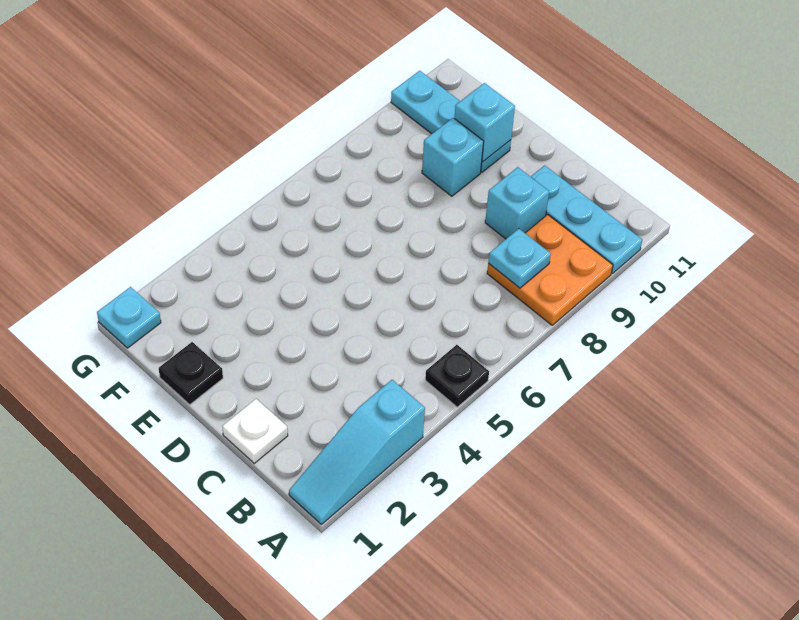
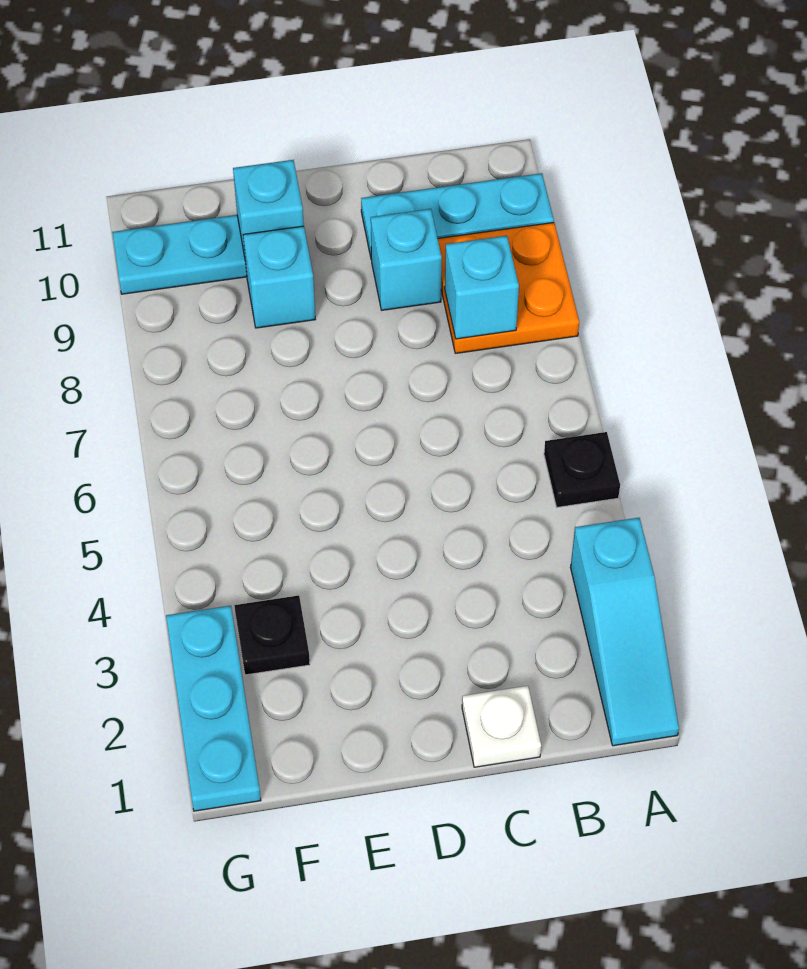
cyan plate B8 level 2 -> cyan brick B8 level 2
black plate E1 level 1 -> black plate F3 level 1
cyan plate G1 level 1 -> cyan plate G1:G3 level 1

